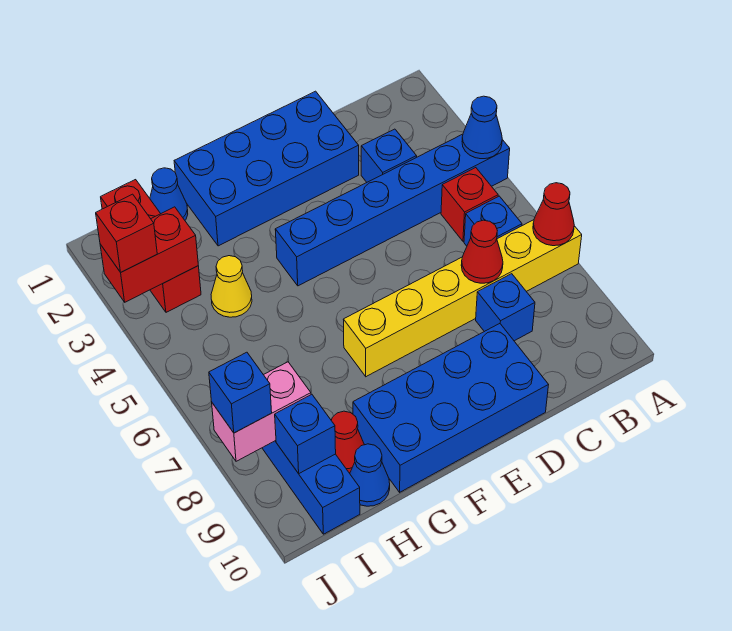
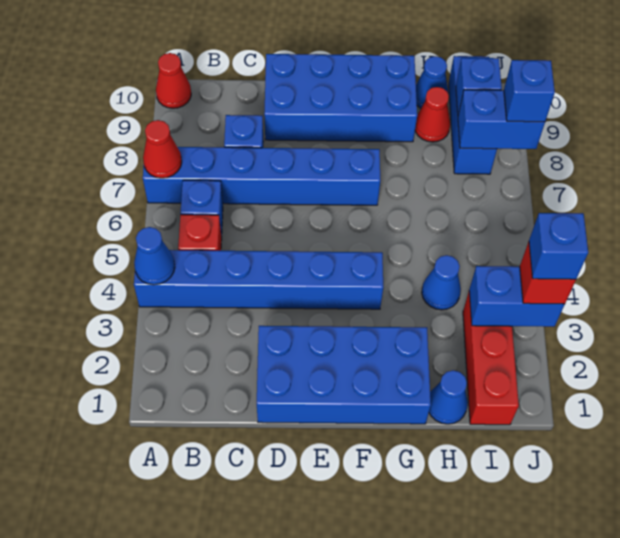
yellow brick A7:F7 level 1 -> blue brick A7:F7 level 1
blue brick C3 level 1 -> blue brick J3 level 4
red cone C7 level 2 -> red cone A10 level 1
yellow cone H4 level 1 -> blue cone H4 level 1
red brick I3:J3 level 2 -> blue brick I3:J3 level 2
pink brick I8:J8 level 2 -> blue brick I8:J8 level 2

